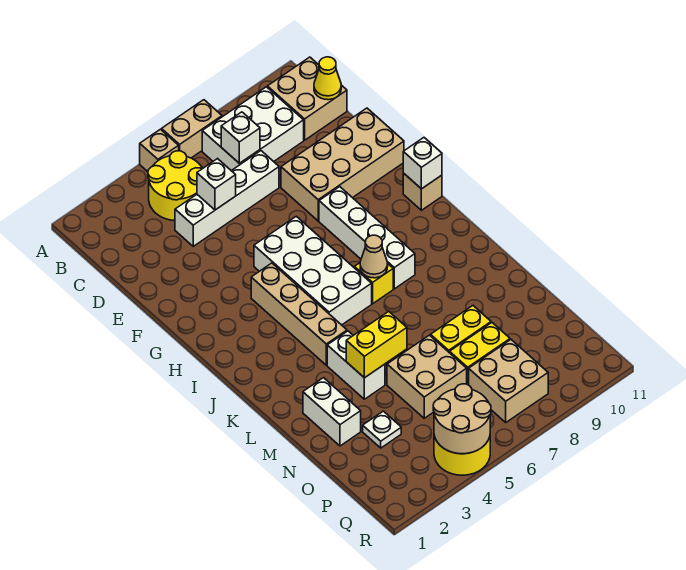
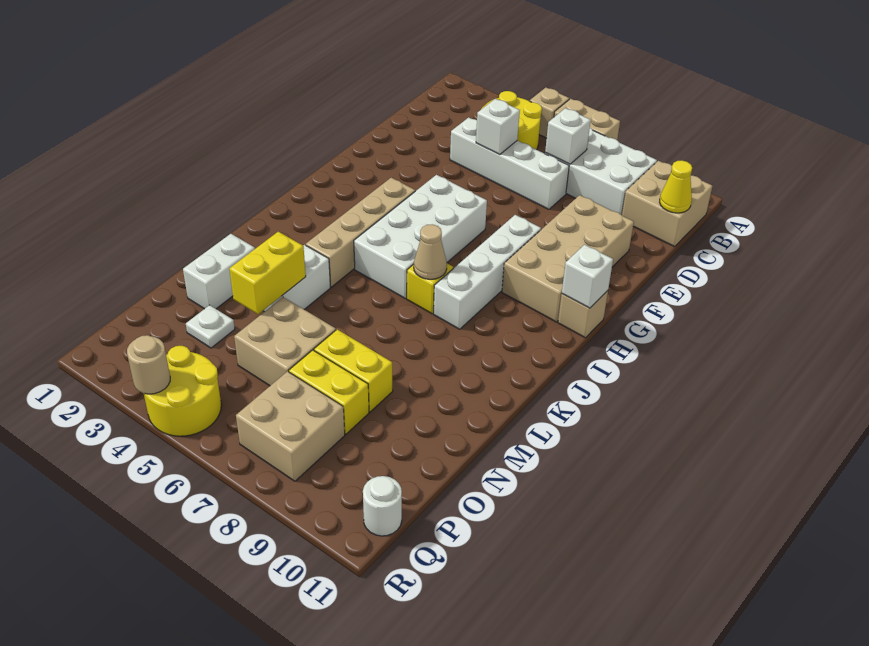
tan brick E8:F11 level 1 -> tan brick E9:H10 level 1
yellow brick M4:M5 level 2 -> yellow brick M4:N4 level 2
tan round brick Q4:R5 level 2 -> tan round brick R4 level 2
none -> white round brick Q11 level 1

